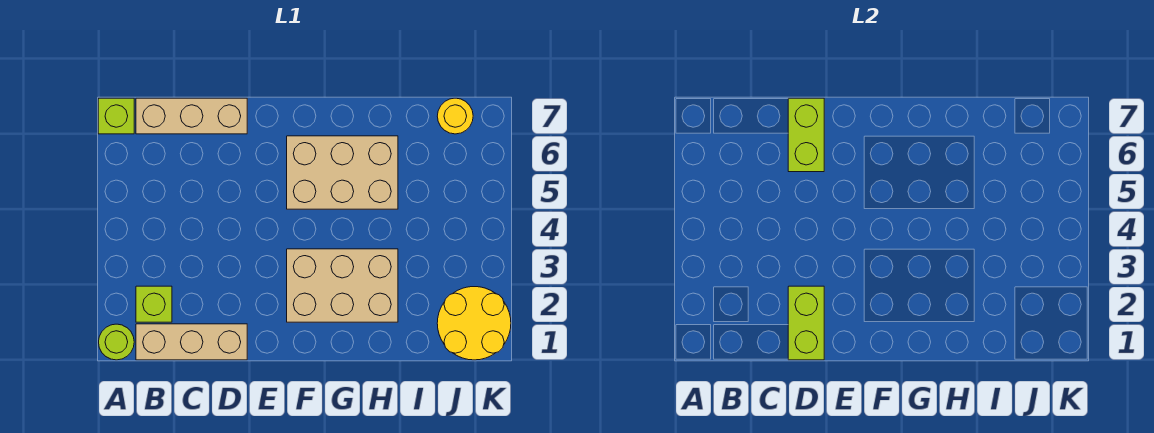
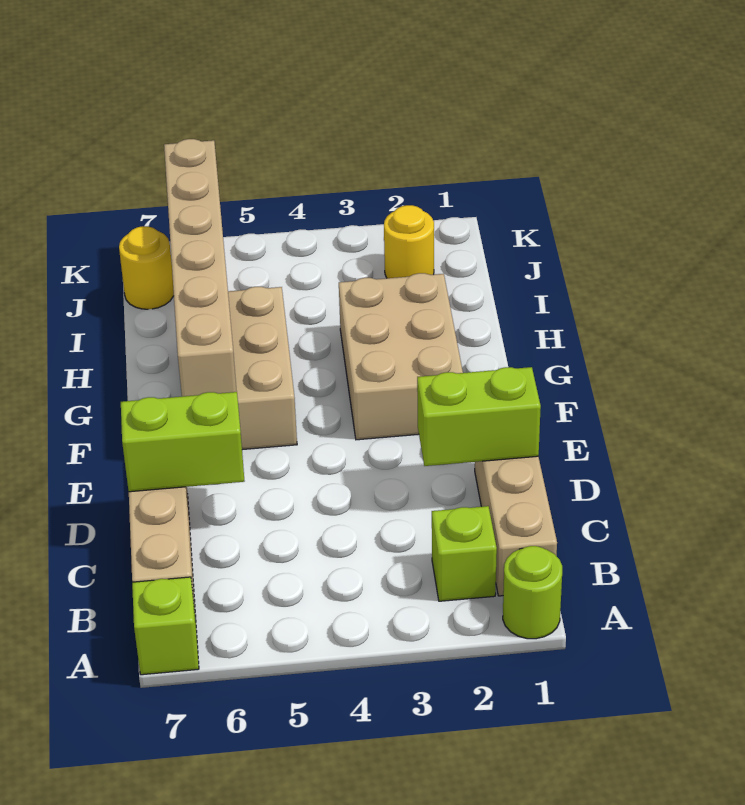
none -> tan brick F6:K6 level 2
yellow round brick J1:K2 level 1 -> yellow round brick J2 level 1

